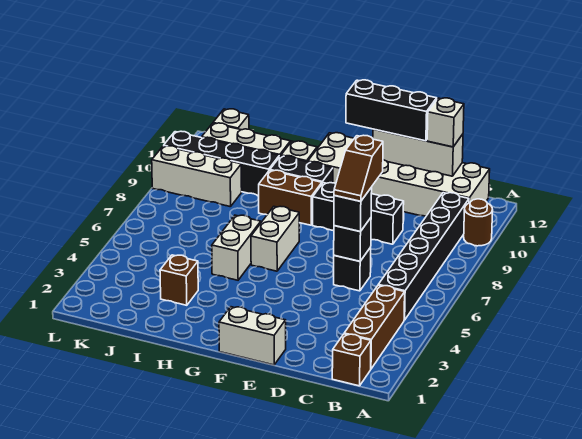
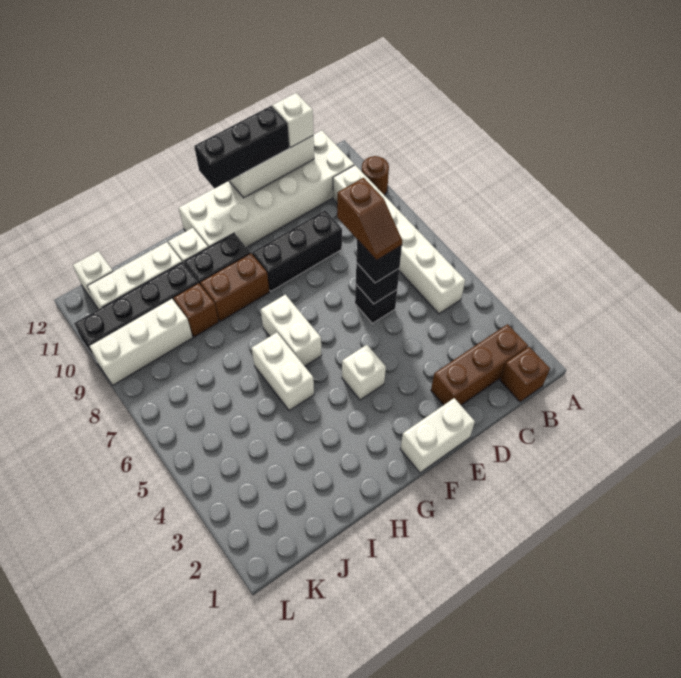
brown brick B2:B4 level 1 -> brown brick B2:D2 level 1
black brick B5:B10 level 1 -> white brick B5:B10 level 1
none -> white brick F4 level 1
brown brick I3 level 1 -> brown brick I9 level 1

